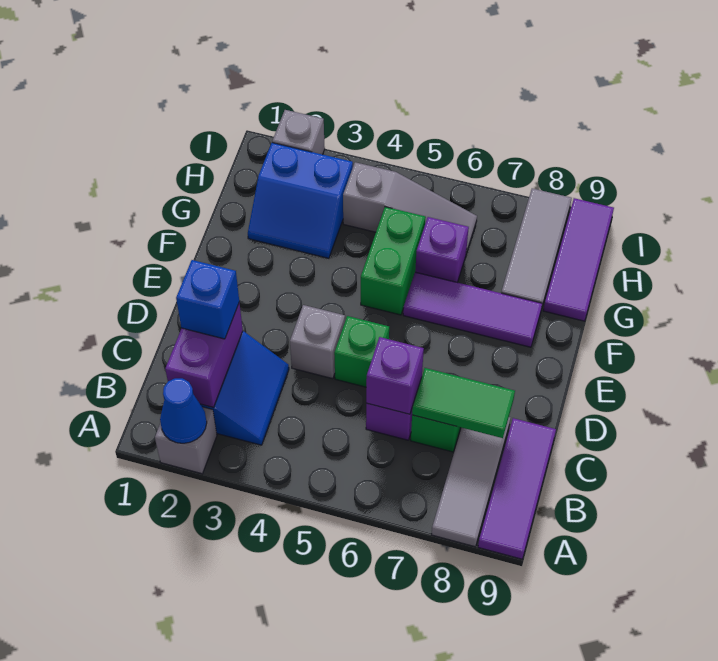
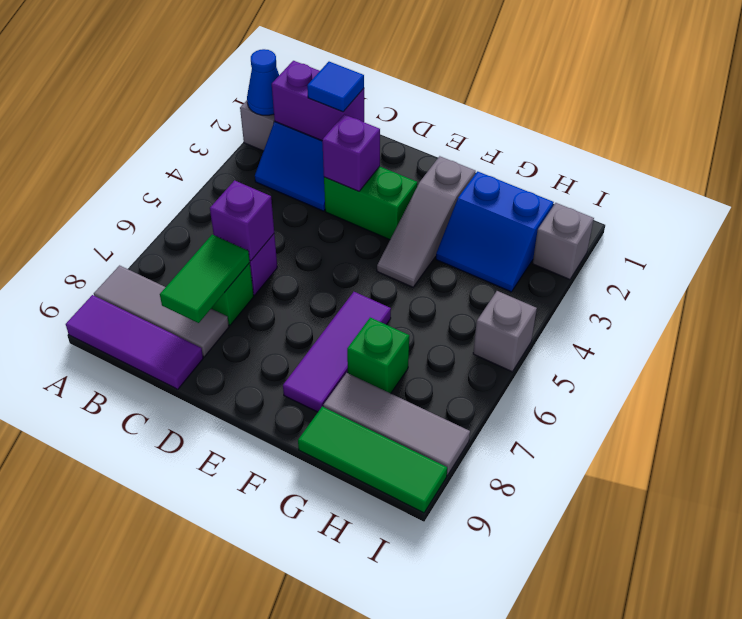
blue brick C2 level 3 -> blue tile C2 level 3
grey brick D4 level 1 -> grey brick I5 level 1
green brick D5 level 1 -> green brick G7 level 1
green brick F5:G5 level 1 -> green brick D3:E3 level 1
blue slope G2:H3 level 1 top H -> blue slope G2:H3 level 1 top 2
purple brick G6 level 1 -> purple brick D3 level 2
purple tile G9:I9 level 1 -> green tile G9:I9 level 1
grey slope H4:H6 level 1 top 4 -> grey slope F2:F4 level 1 top 2

